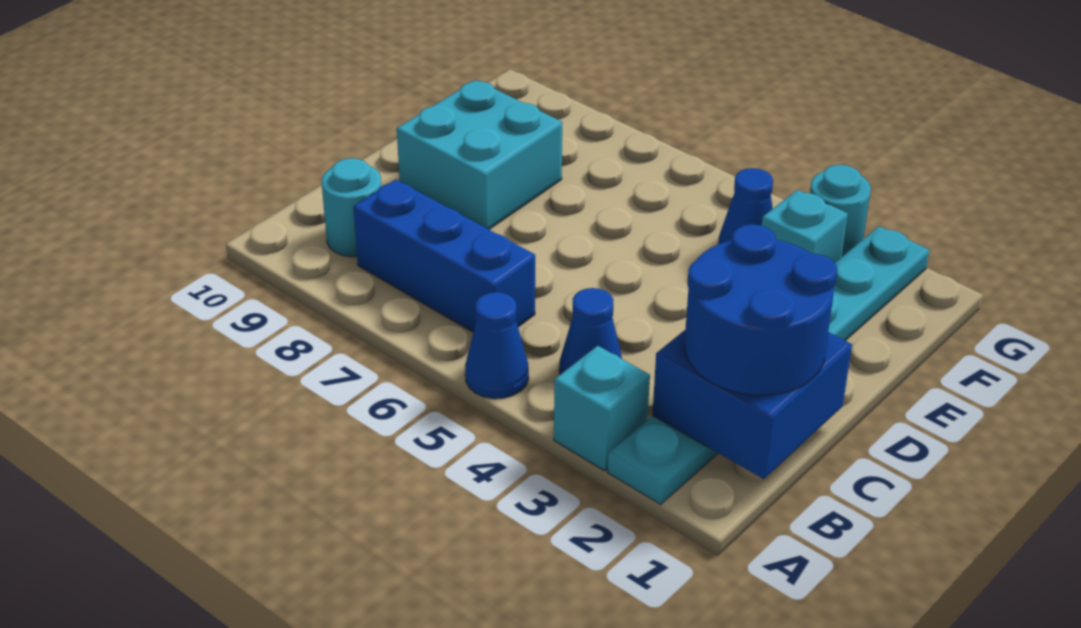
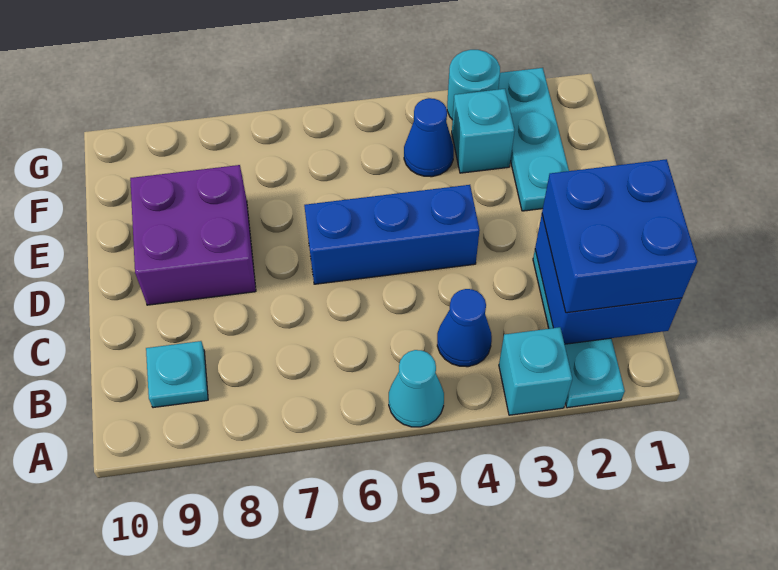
blue cone A5 level 1 -> cyan cone A5 level 1
blue round brick B1:C2 level 3 -> blue brick B1:C2 level 3
blue brick B6:B8 level 1 -> blue brick D4:D6 level 1
cyan round brick B9 level 1 -> cyan plate B9 level 1
cyan brick D8:E9 level 1 -> purple brick D8:E9 level 1

